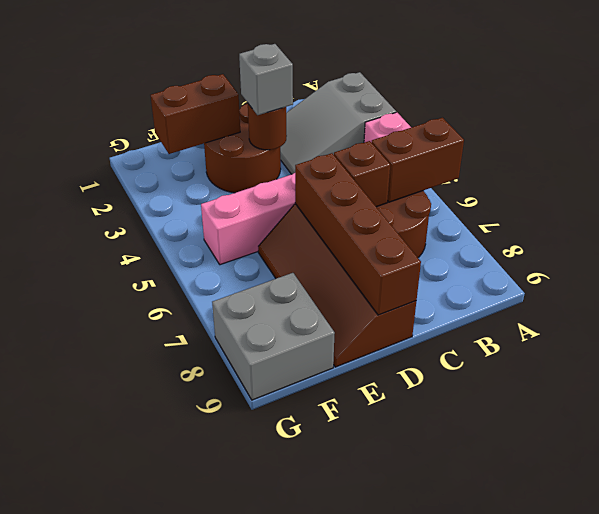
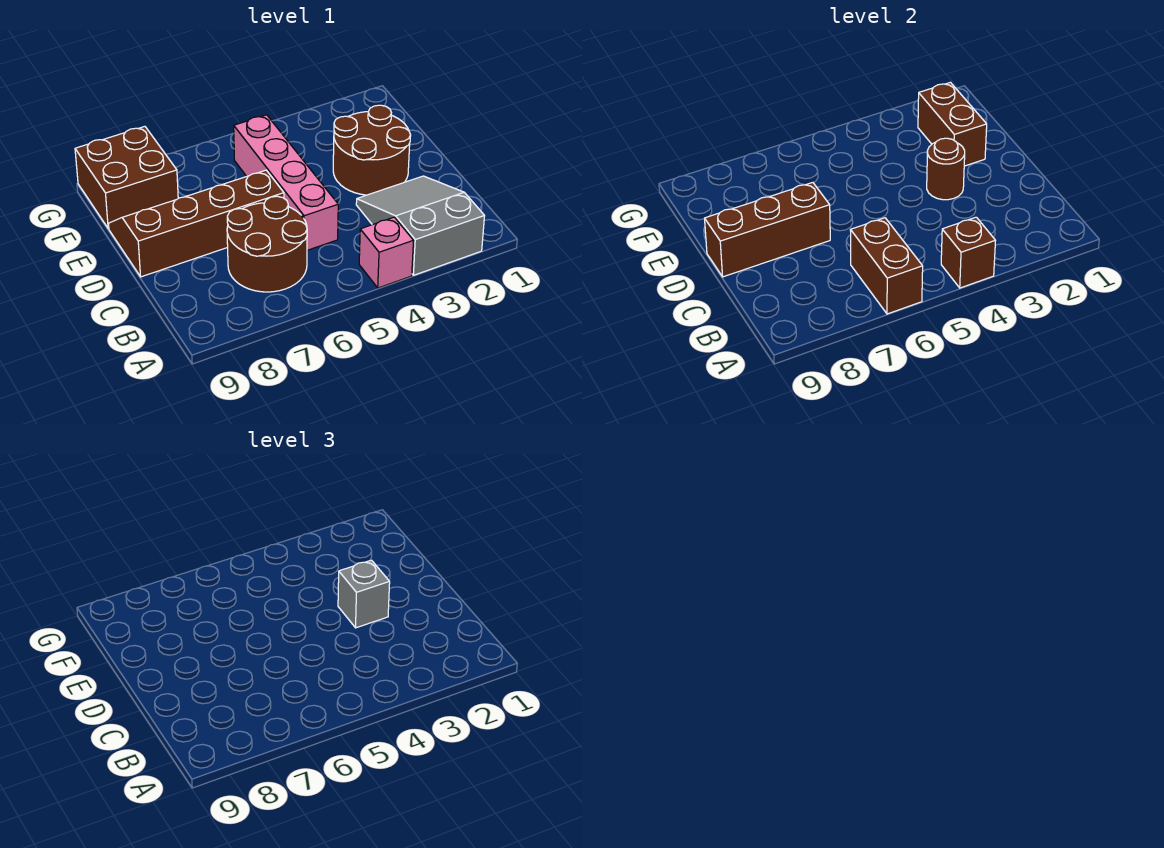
brown brick C6 level 2 -> brown brick A4 level 2
brown brick D6:D9 level 2 -> brown brick D7:D9 level 2
grey brick F8:G9 level 1 -> brown brick F8:G9 level 1

